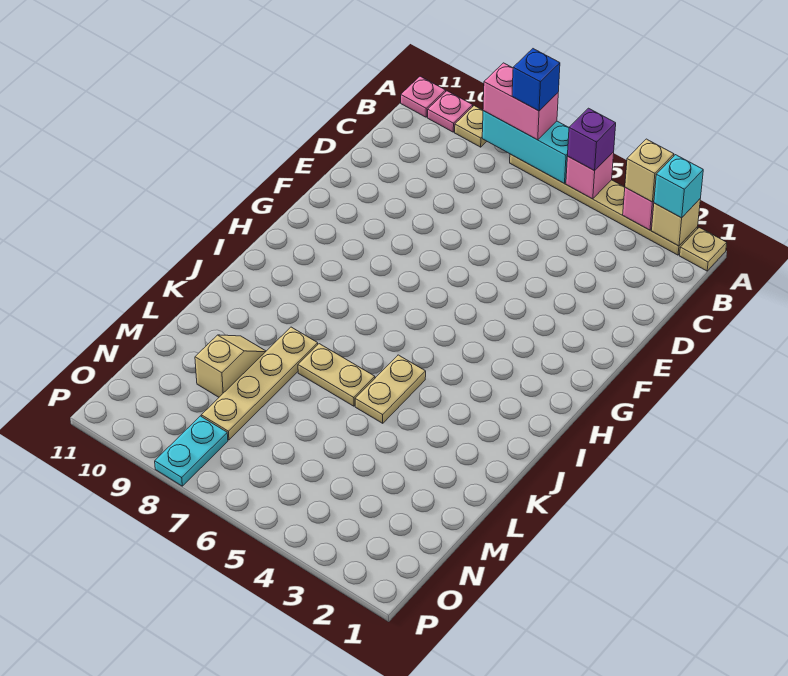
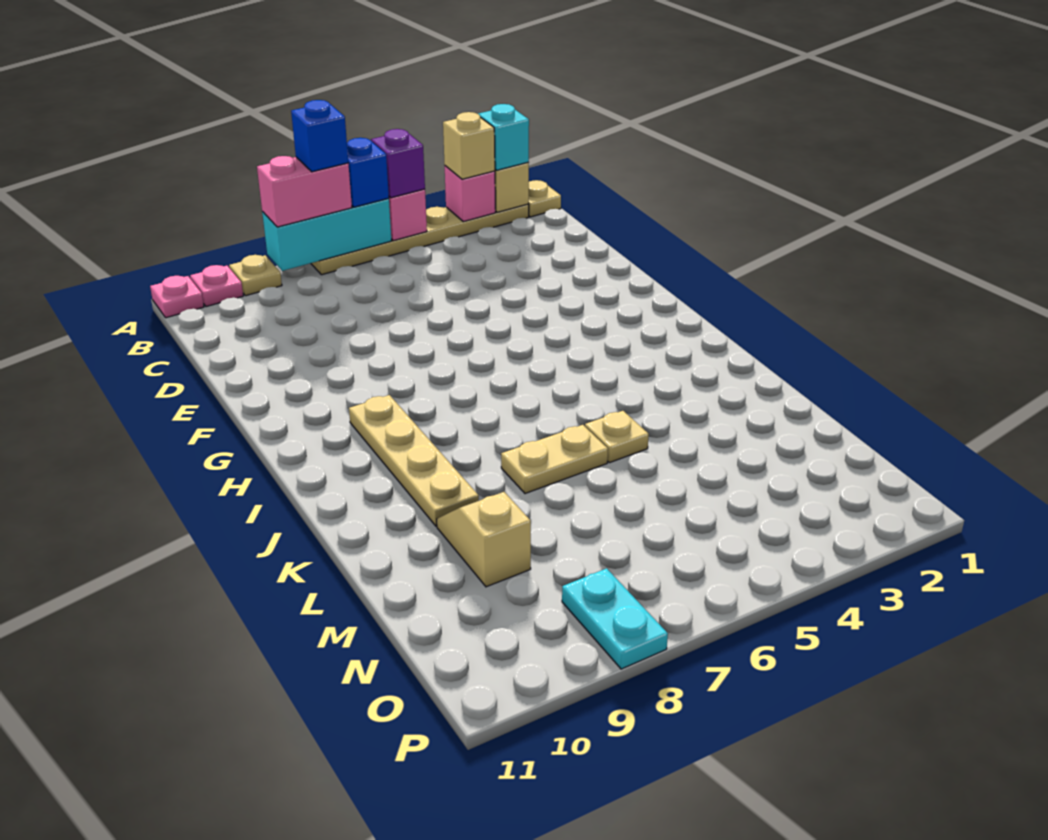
none -> blue brick A6 level 3
tan plate J5:K5 level 1 -> tan plate K5 level 1
tan plate K8:N8 level 1 -> tan plate H9:K9 level 1

